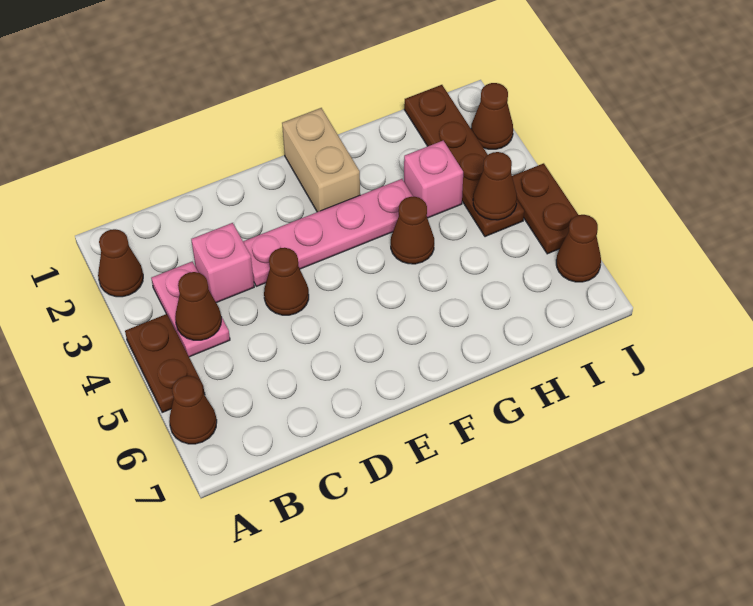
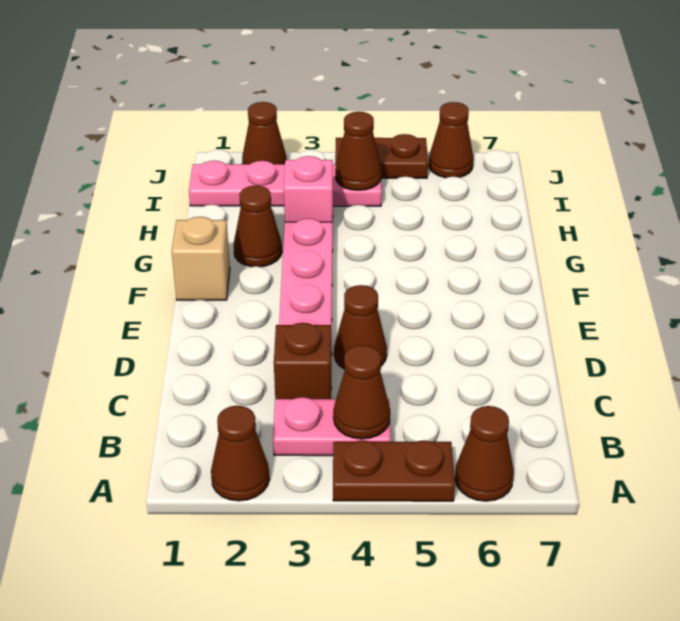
pink brick C3 level 1 -> brown brick C3 level 1
tan brick F1:F2 level 1 -> tan brick F1 level 1
brown cone G4 level 1 -> brown cone G2 level 1
brown plate I1:I4 level 1 -> pink plate I1:I4 level 1

